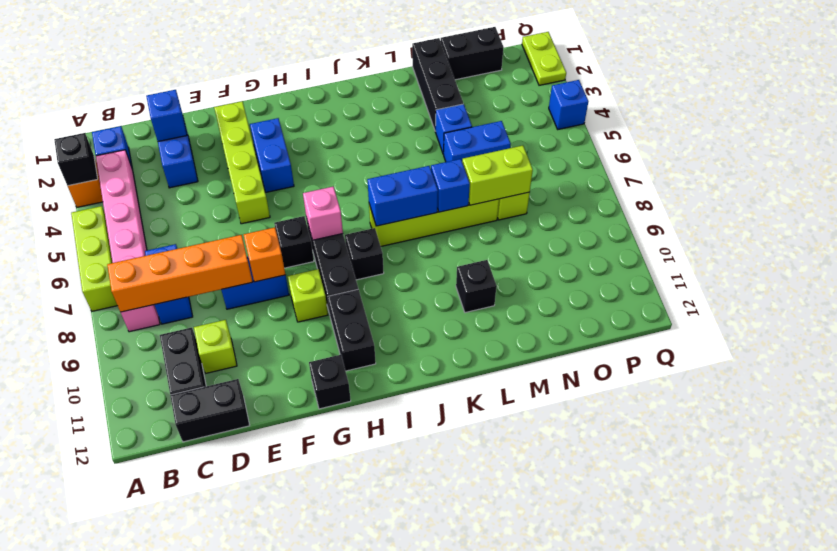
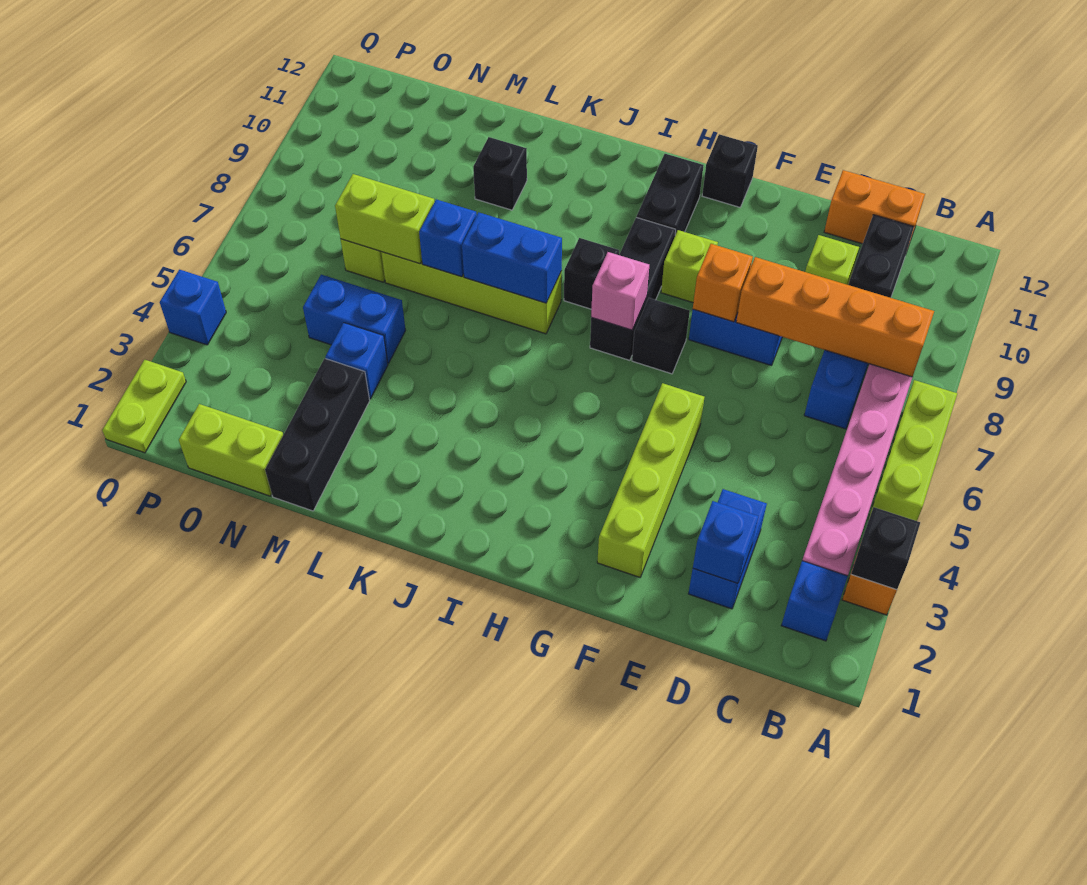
black brick C12:D12 level 1 -> orange brick C12:D12 level 1
blue brick G3:G4 level 1 -> none
black brick N1:O1 level 1 -> lime brick N1:O1 level 1

